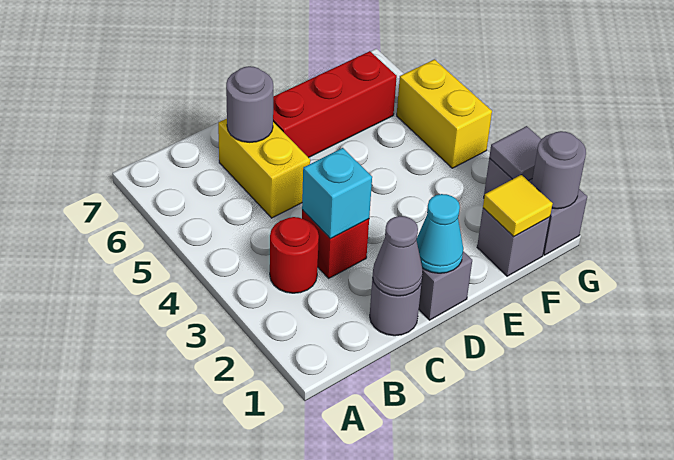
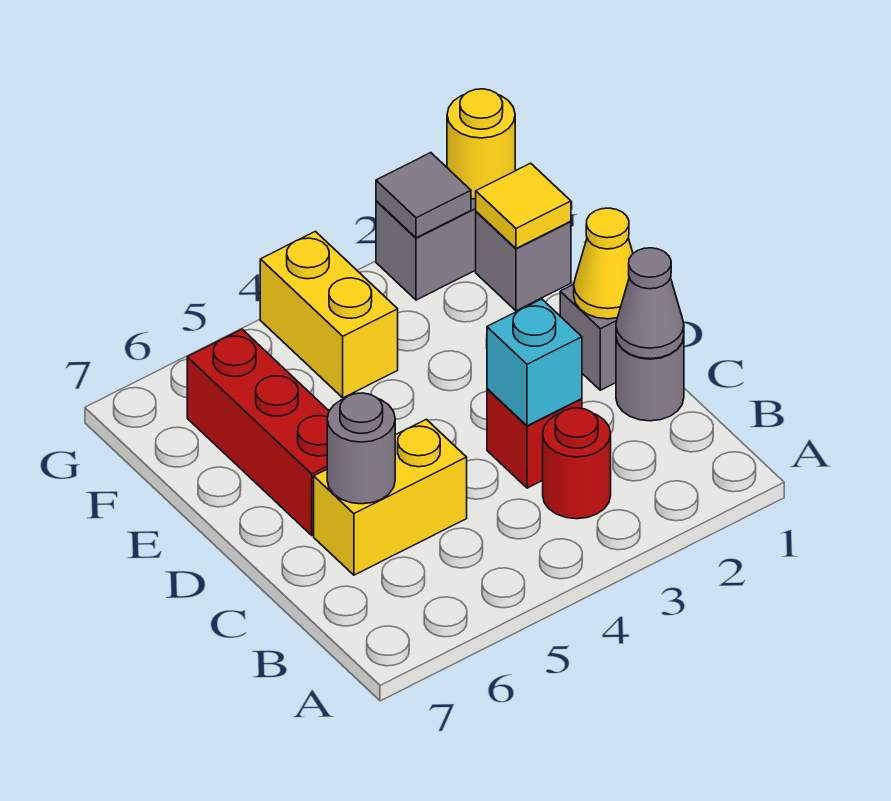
cyan cone D1 level 2 -> yellow cone D1 level 2
grey round brick G1 level 2 -> yellow round brick G1 level 2
yellow brick G4:G5 level 1 -> yellow brick F4:G4 level 1

